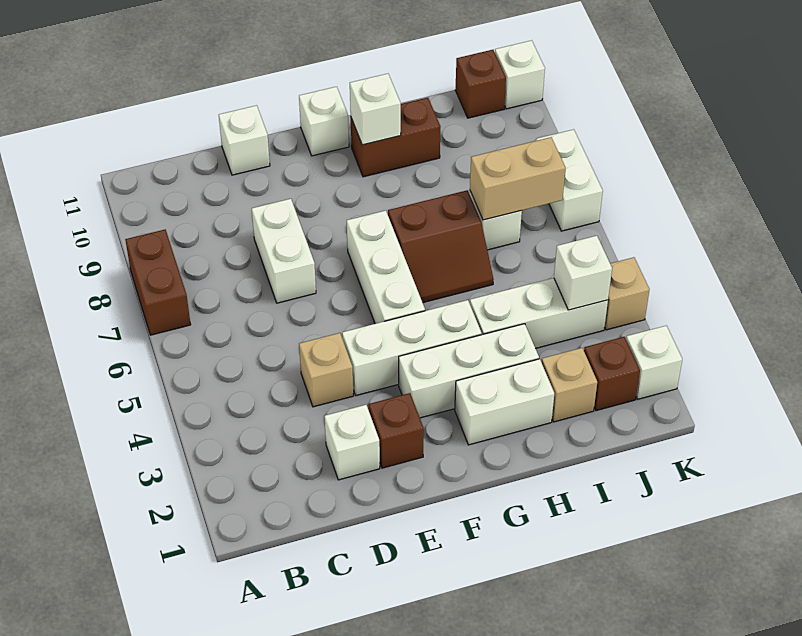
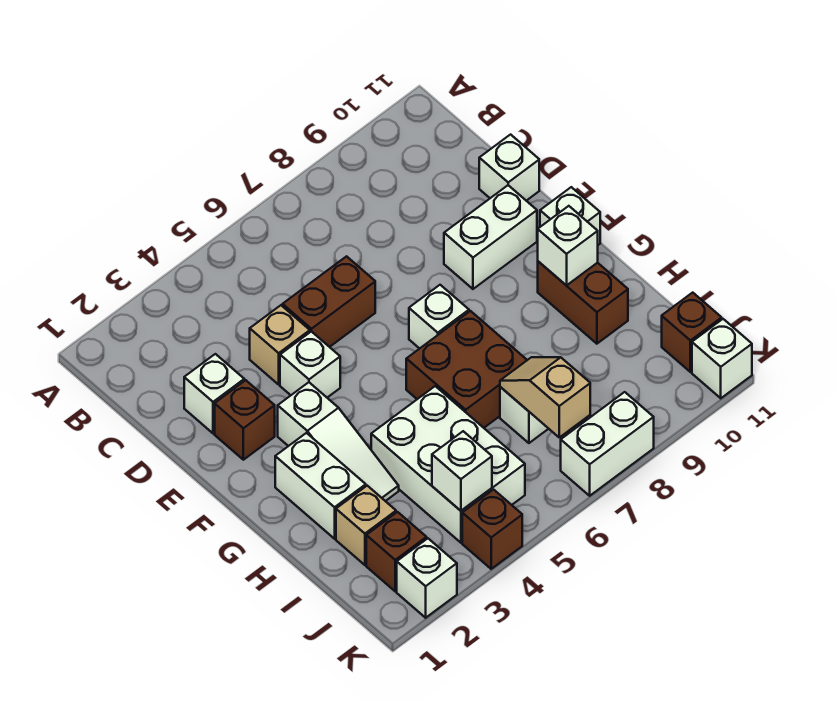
brown brick A7:A8 level 1 -> brown brick D5:D6 level 1
white brick D7:D8 level 1 -> white brick E9:E10 level 1
white brick E4:G4 level 1 -> white brick E4 level 1
white brick F3:H3 level 1 -> white slope F3:H3 level 1 top F
white brick F5:F7 level 1 -> white brick F7 level 1
brown slope G6:H7 level 1 top 7 -> brown brick G6:H7 level 1
white brick H4:J4 level 1 -> white brick H4:J5 level 1
tan brick I7:J7 level 2 -> tan slope I7:J7 level 2 top J
tan brick K4 level 1 -> brown brick K4 level 1

